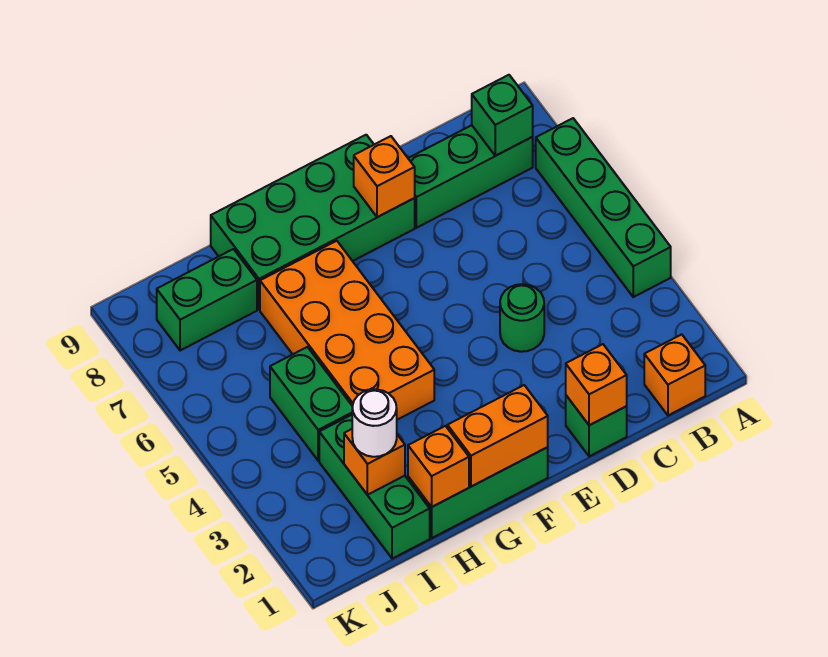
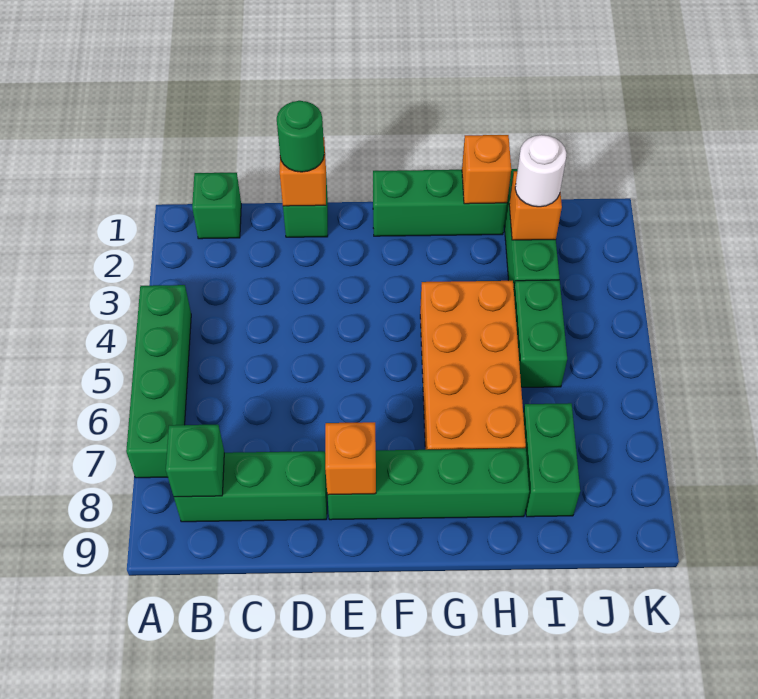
orange brick B1 level 1 -> green brick B1 level 1
green round brick D4 level 1 -> green round brick D1 level 3
green brick E8:H9 level 1 -> green brick E8:H8 level 1
orange brick F1:G1 level 2 -> none
green brick I8:J8 level 1 -> green brick I7:I8 level 1

